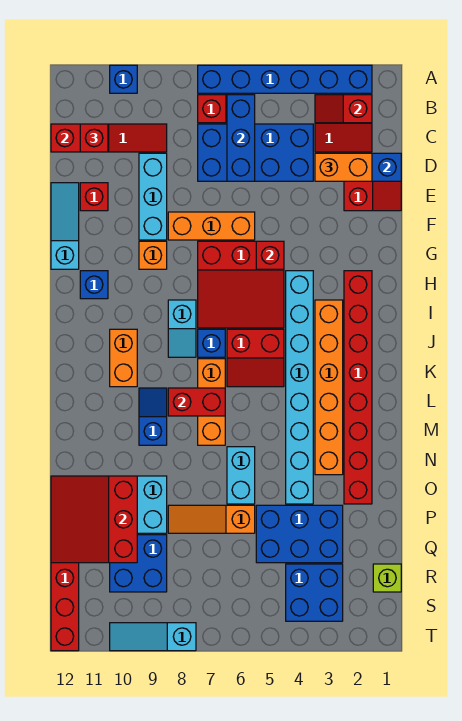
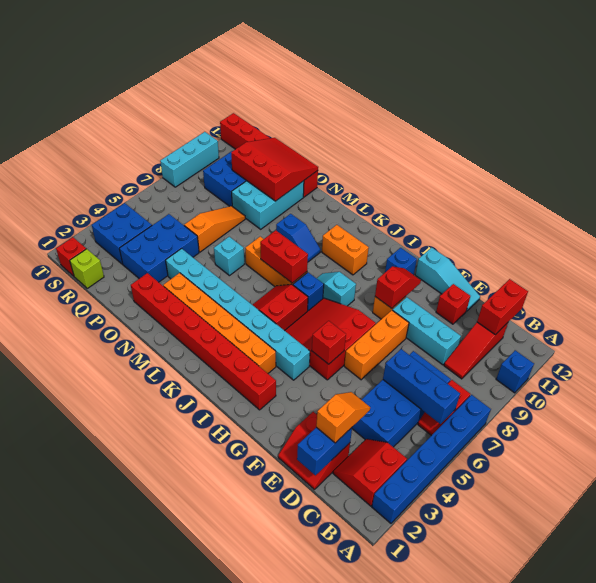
red slope B2:B3 level 2 top 2 -> red slope G9:G10 level 2 top 9
red brick C11 level 3 -> red brick S1 level 1
orange brick D2:D3 level 3 -> orange slope D2:D3 level 3 top 2
red brick L7:L8 level 2 -> red brick K7:L7 level 2
cyan brick N6:O6 level 1 -> cyan brick N6 level 1
cyan slope T8:T10 level 1 top 8 -> cyan brick T8:T10 level 1

